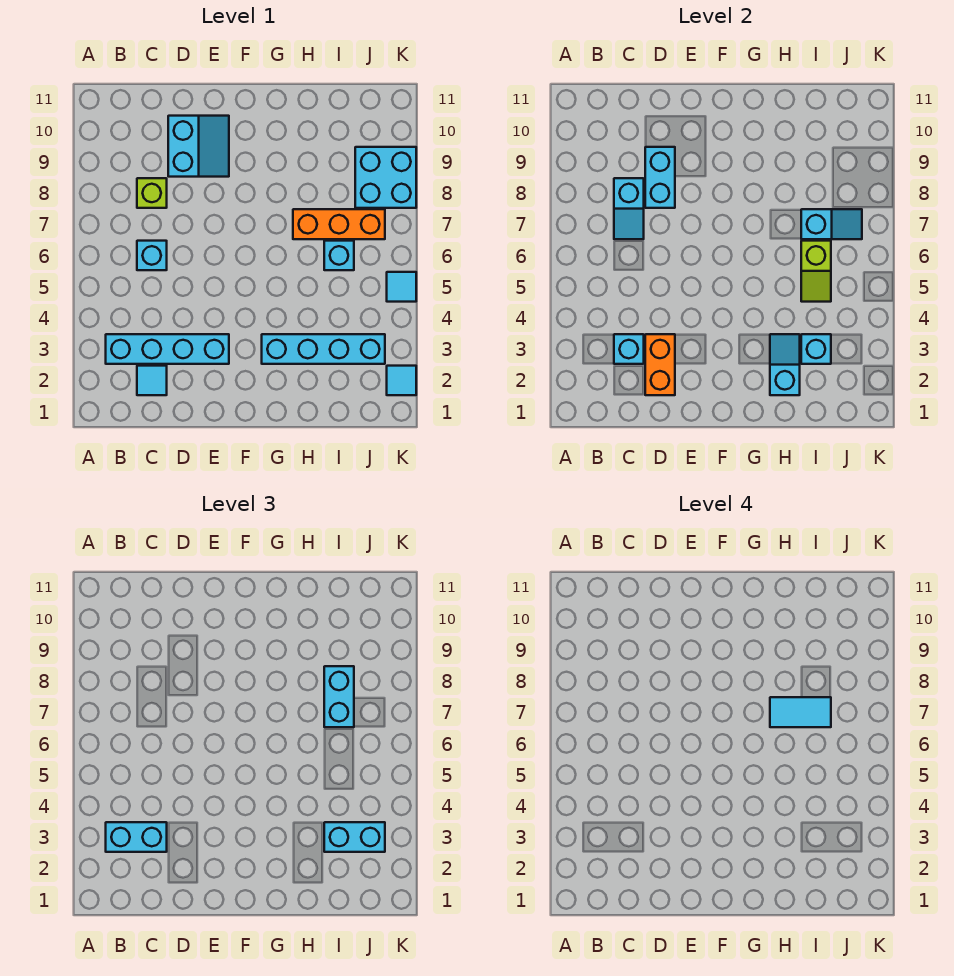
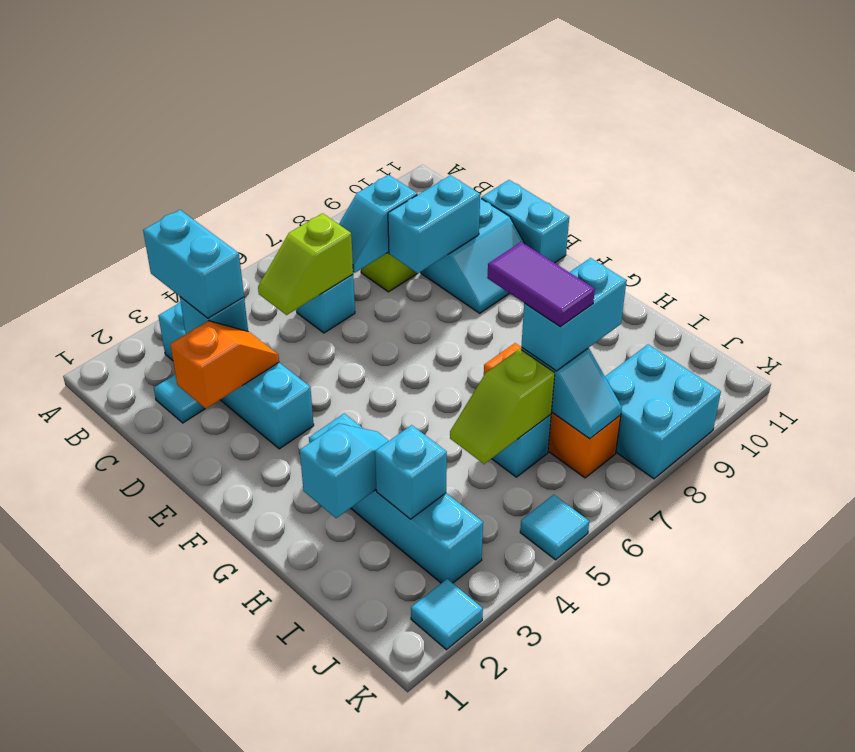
none -> lime slope C5:C6 level 2 top 6
orange brick D2:D3 level 2 -> orange slope D2:D3 level 2 top 2
cyan tile H7:I7 level 4 -> purple tile H7:I7 level 4
cyan brick I3:J3 level 3 -> cyan brick D11:E11 level 1

